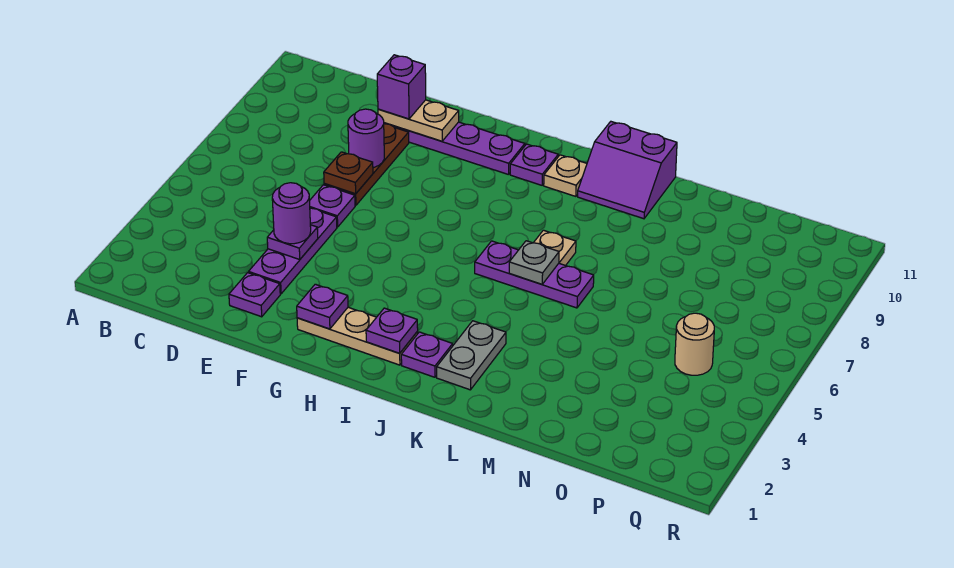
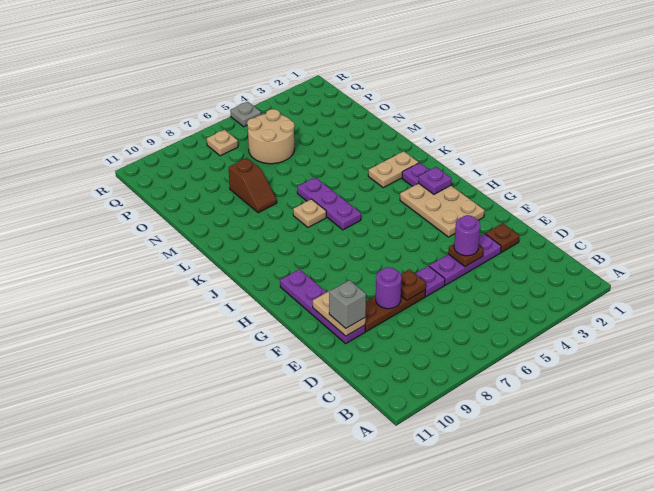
purple plate E2 level 1 -> brown plate E2 level 1
purple plate E4 level 2 -> brown plate E4 level 2
purple brick E10 level 3 -> grey brick E10 level 3
tan plate G2:I2 level 1 -> tan plate G2:I3 level 1
purple plate G2 level 2 -> none
purple plate I10 level 1 -> none
tan plate J10 level 1 -> tan plate Q7 level 1
grey plate K2:K3 level 1 -> tan plate K2:K3 level 1
grey plate K6 level 2 -> grey plate R5 level 1
purple slope K10:L11 level 1 top 11 -> none
none -> brown slope M8:N8 level 1 top N
tan round brick P5 level 1 -> tan round brick O5:P6 level 1

